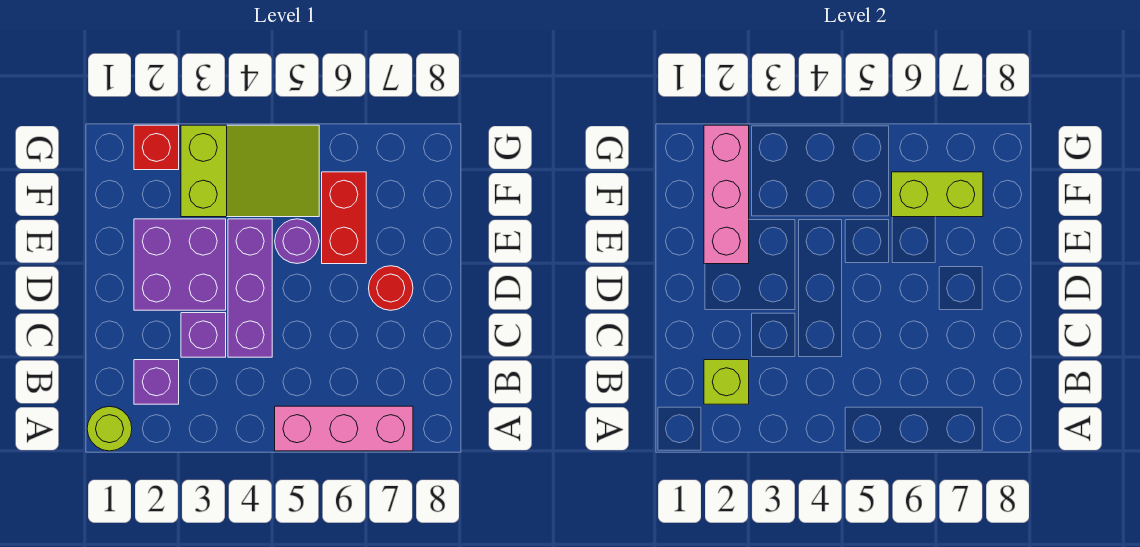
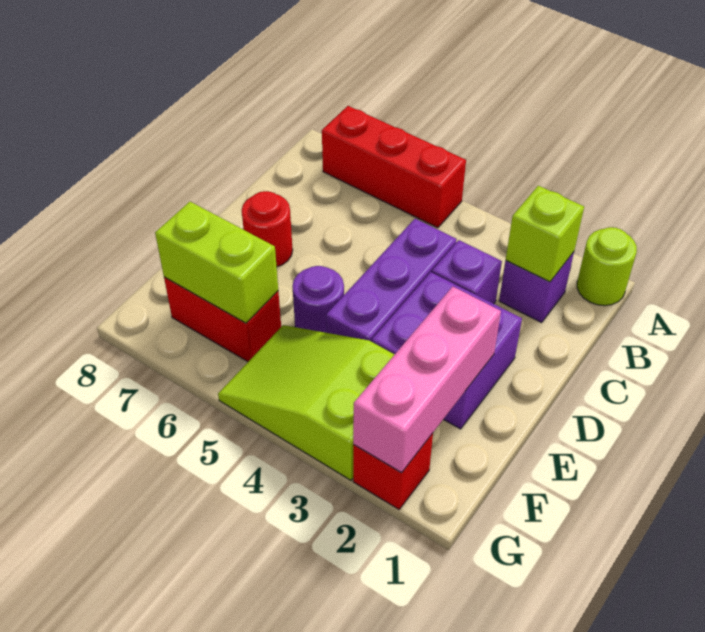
pink brick A5:A7 level 1 -> red brick A5:A7 level 1
red brick E6:F6 level 1 -> red brick F6:F7 level 1

